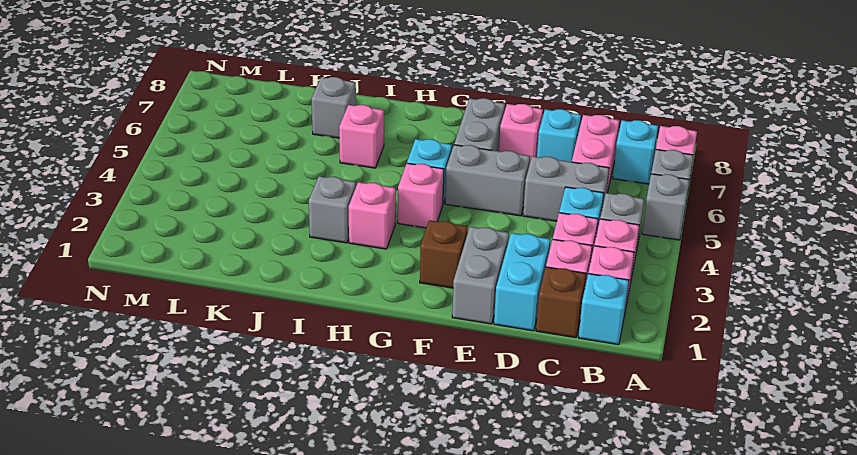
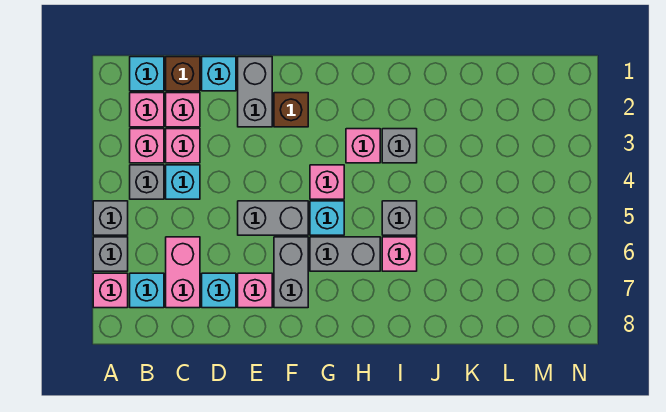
grey brick C5:D5 level 1 -> grey brick G6:H6 level 1
cyan brick D1:D2 level 1 -> cyan brick D1 level 1
grey brick J7 level 1 -> grey brick I5 level 1

